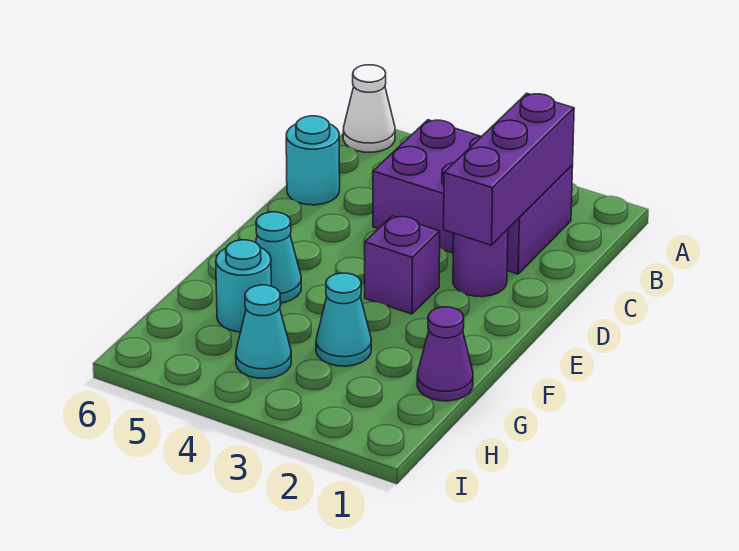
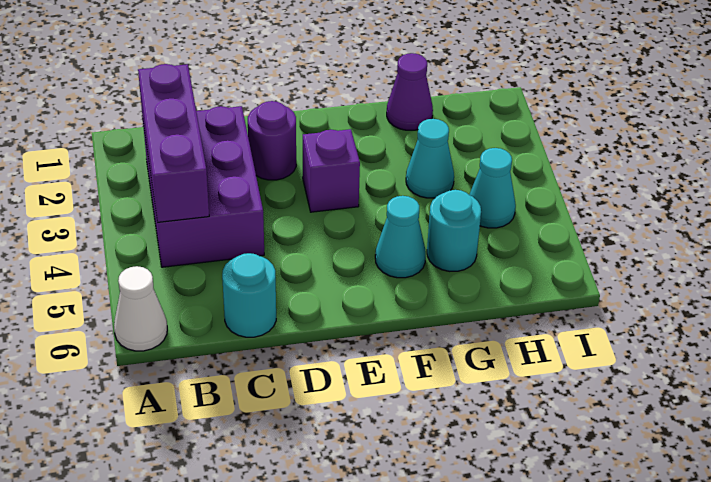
purple brick B2:D2 level 2 -> purple brick B2:B4 level 2

